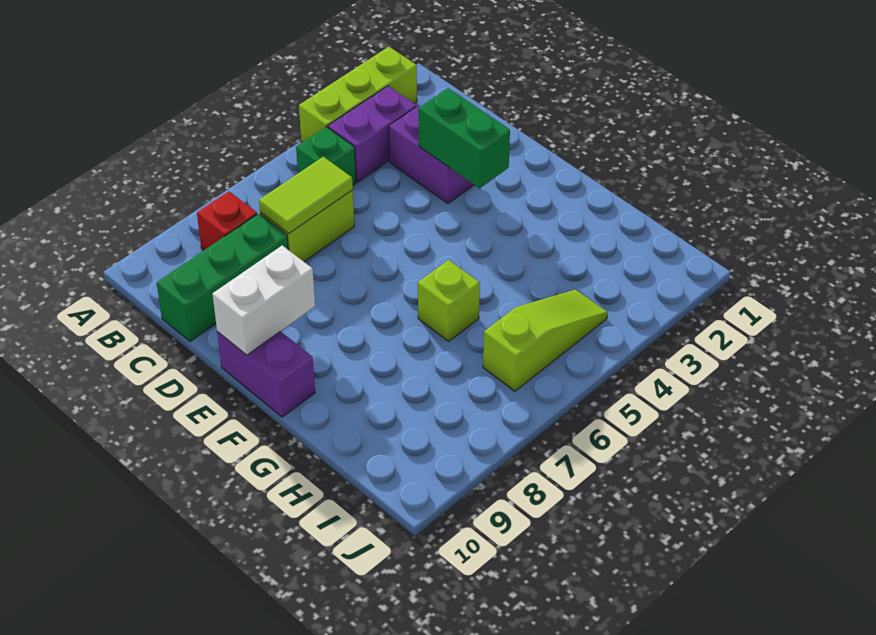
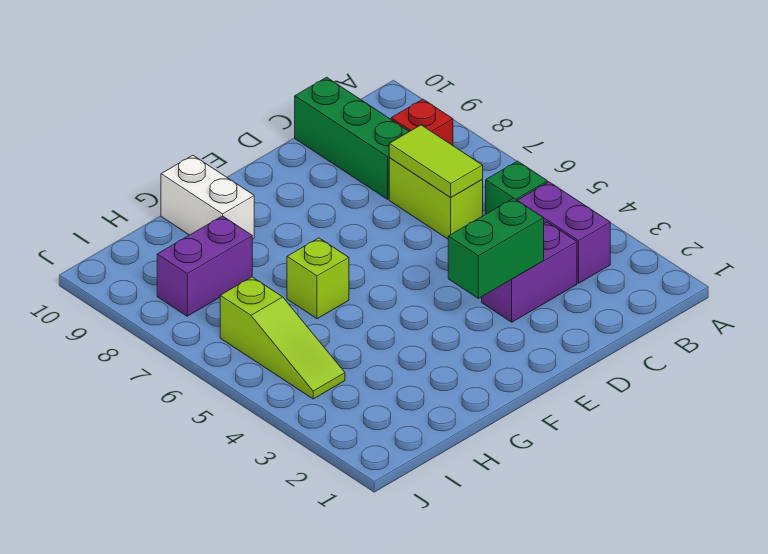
lime brick A2:A4 level 1 -> none
white brick E9:E10 level 2 -> white brick G9:G10 level 1
purple brick E10:F10 level 1 -> purple brick H8:I8 level 1

